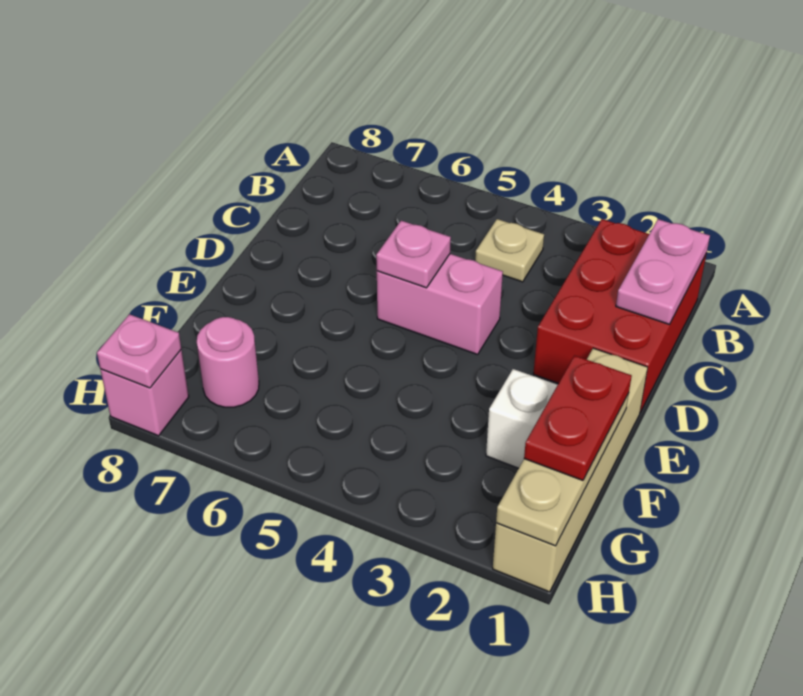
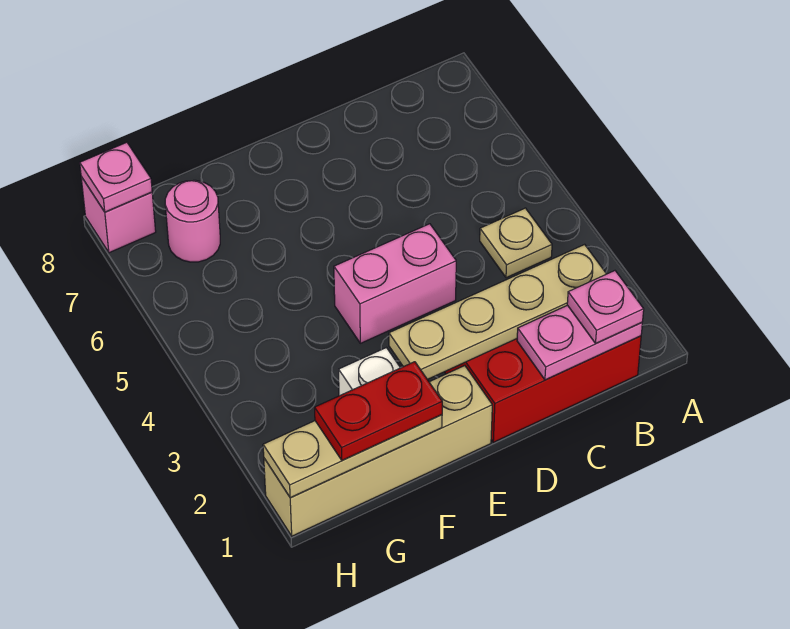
none -> tan plate B2:E2 level 2
pink brick D4:D5 level 1 -> pink brick D4:E4 level 1
pink plate D5 level 2 -> pink plate B1 level 3

